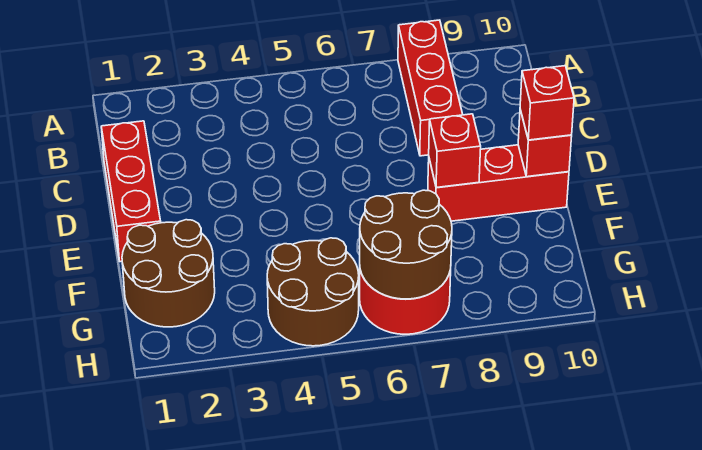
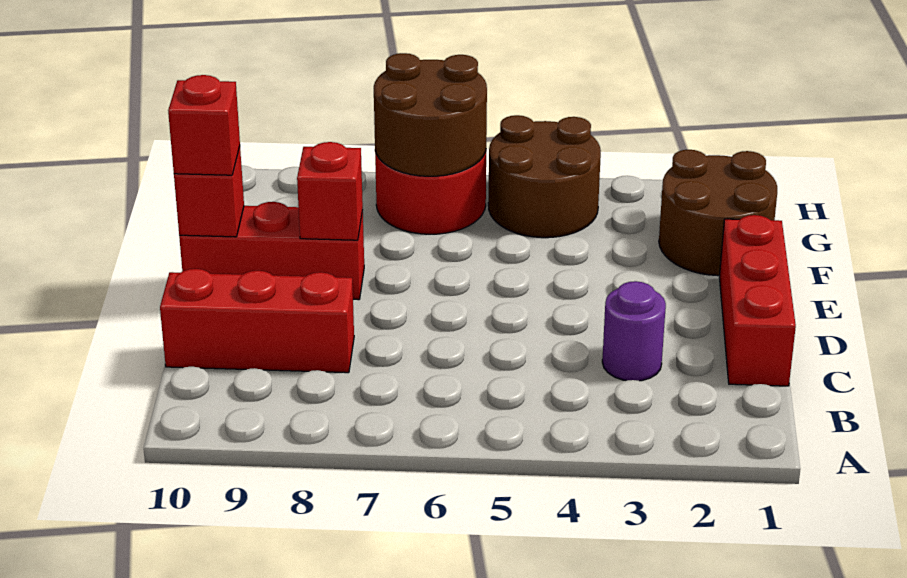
red brick A8:C8 level 1 -> red brick C8:C10 level 1
none -> purple round brick C3 level 1

